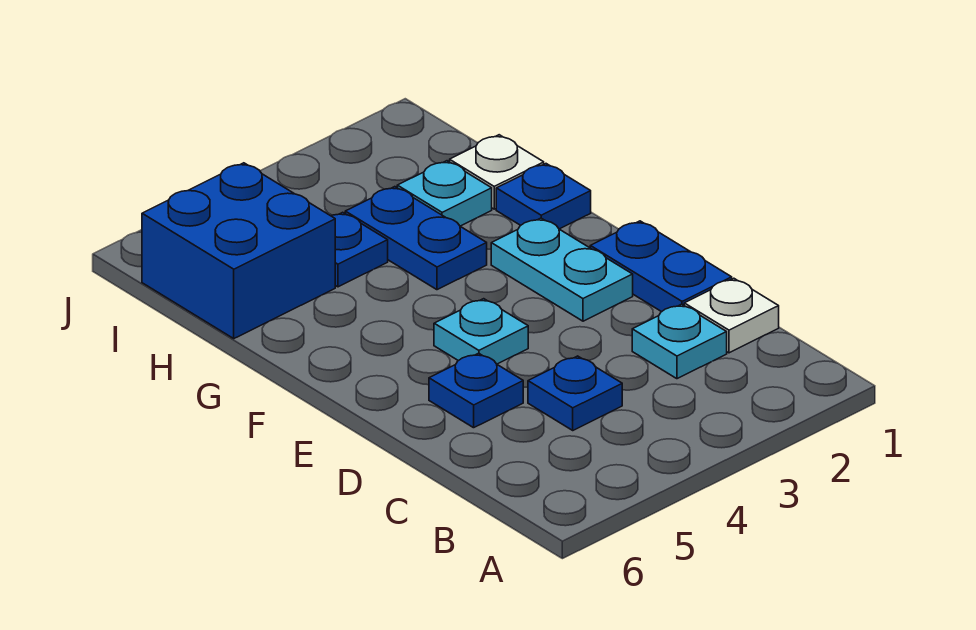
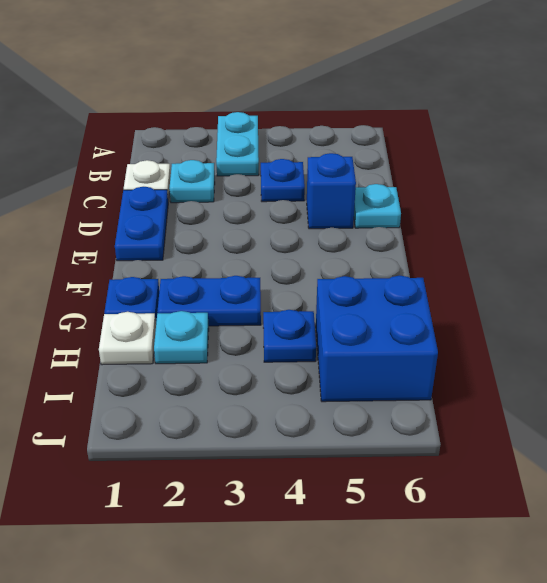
blue plate D5 level 1 -> blue brick D5 level 1
cyan plate E2:F2 level 1 -> cyan plate A3:B3 level 1
cyan plate E4 level 1 -> cyan plate D6 level 1
blue plate G3:H3 level 1 -> blue plate G2:G3 level 1

